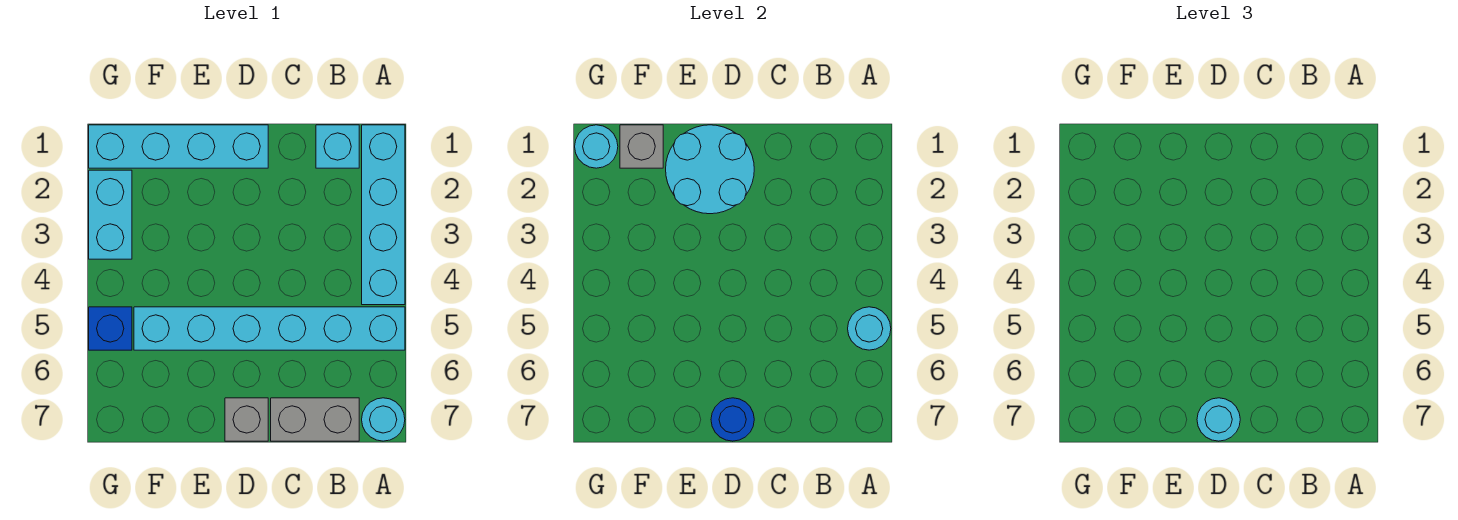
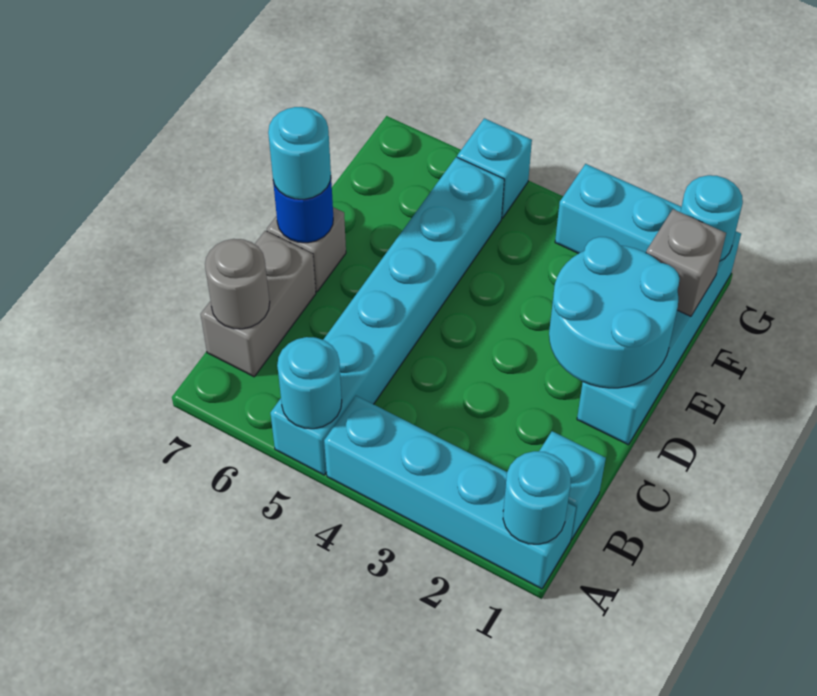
cyan round brick A7 level 1 -> cyan round brick A1 level 2
none -> grey round brick B7 level 2
blue brick G5 level 1 -> cyan brick G5 level 1

